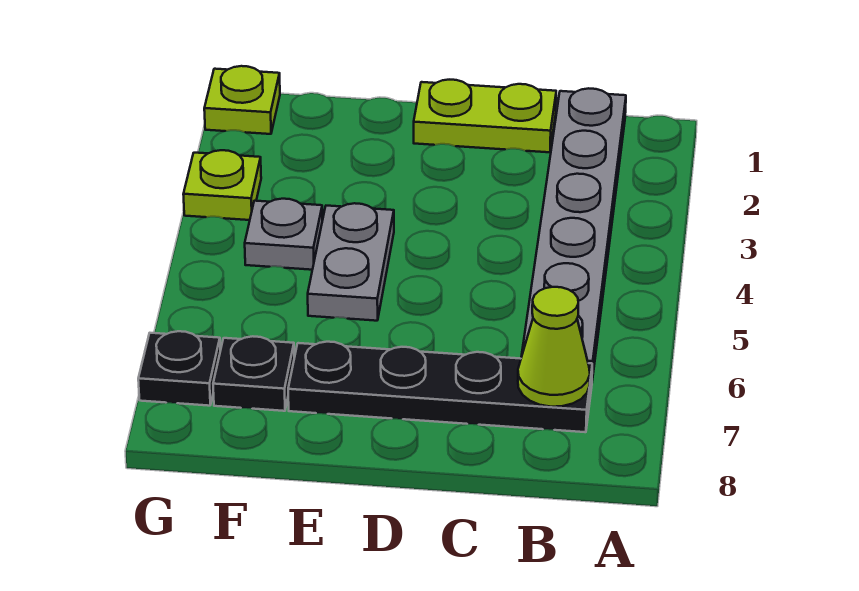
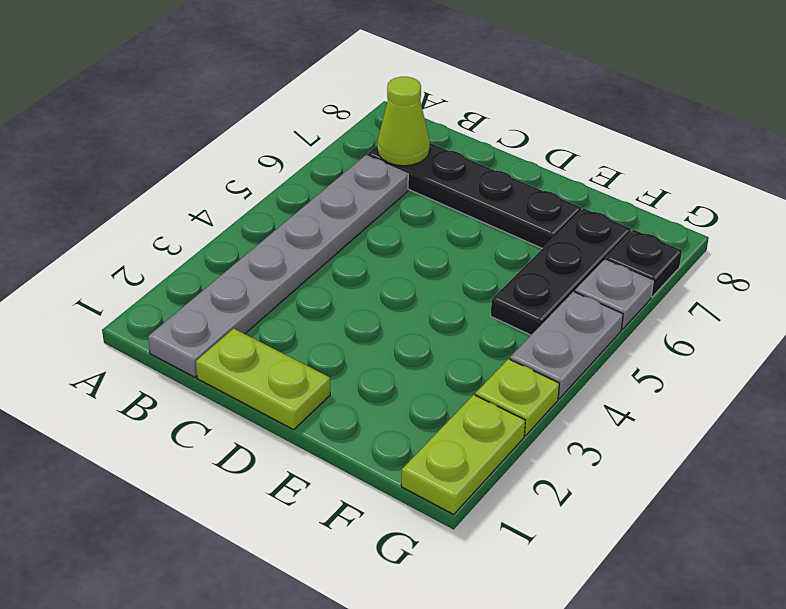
grey plate E4:E5 level 1 -> grey plate G4:G5 level 1
grey plate F4 level 1 -> grey plate G6 level 1
black plate F7 level 1 -> black plate F5:F7 level 1
lime plate G1 level 1 -> lime plate G1:G2 level 1

